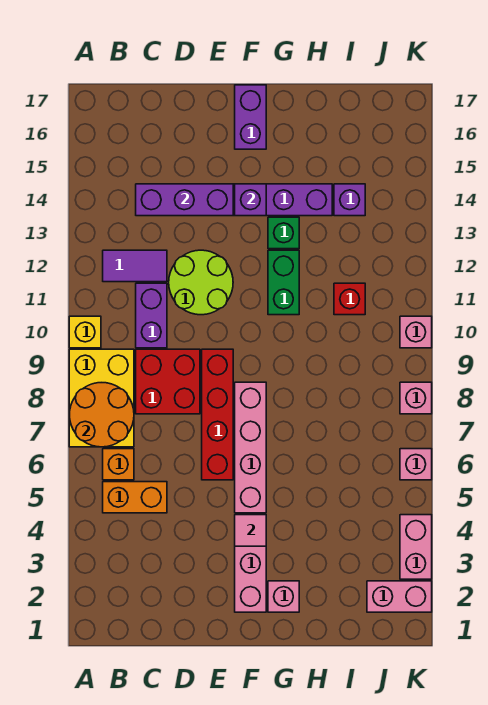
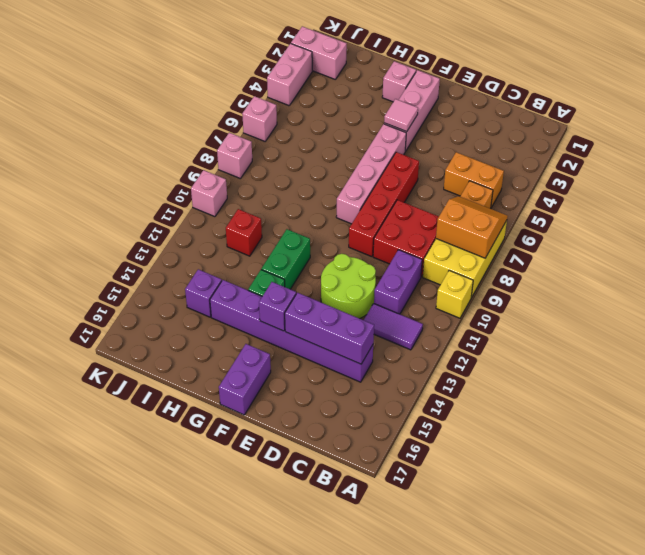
orange round brick A7:B8 level 2 -> orange slope A7:B8 level 2 top 8

